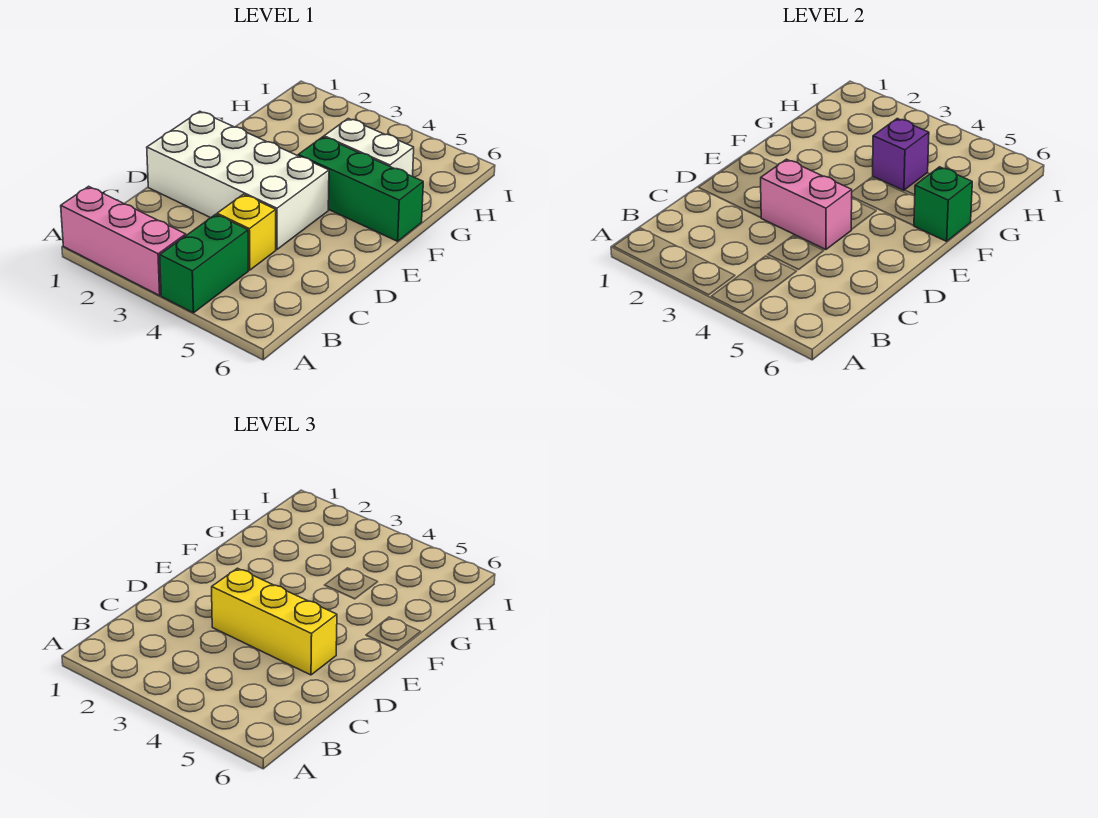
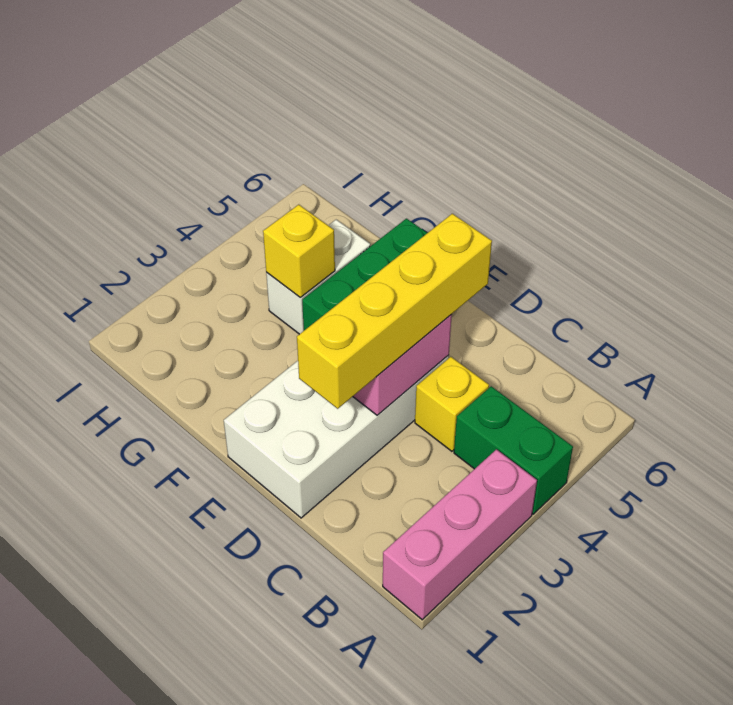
yellow brick D3:D5 level 3 -> yellow brick D2:D5 level 3
green brick F6 level 2 -> none
purple brick G4 level 2 -> yellow brick G4 level 2

